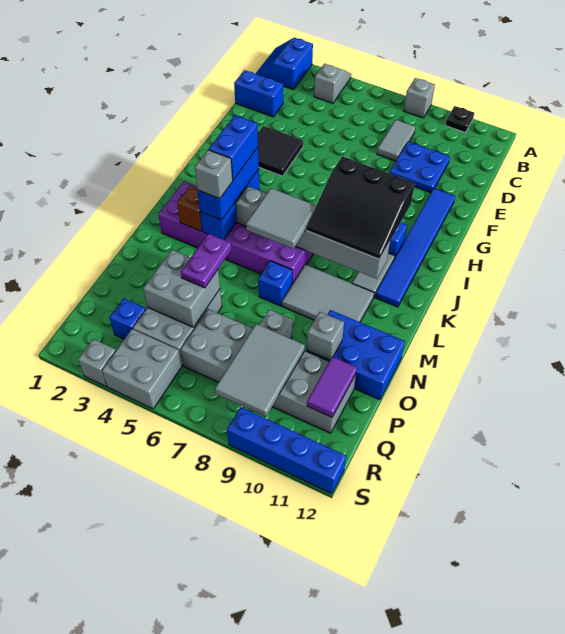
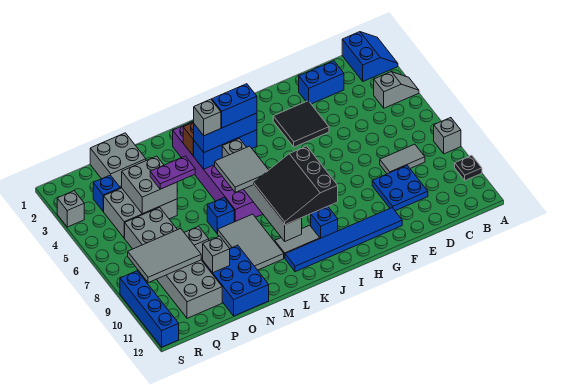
blue slope A1:B2 level 1 top 2 -> blue slope A1:B2 level 1 top B
blue brick D1:D2 level 1 -> blue brick D2:E2 level 1
purple tile P11:Q11 level 2 -> none
grey brick R4:S5 level 1 -> grey brick O1:P2 level 1

